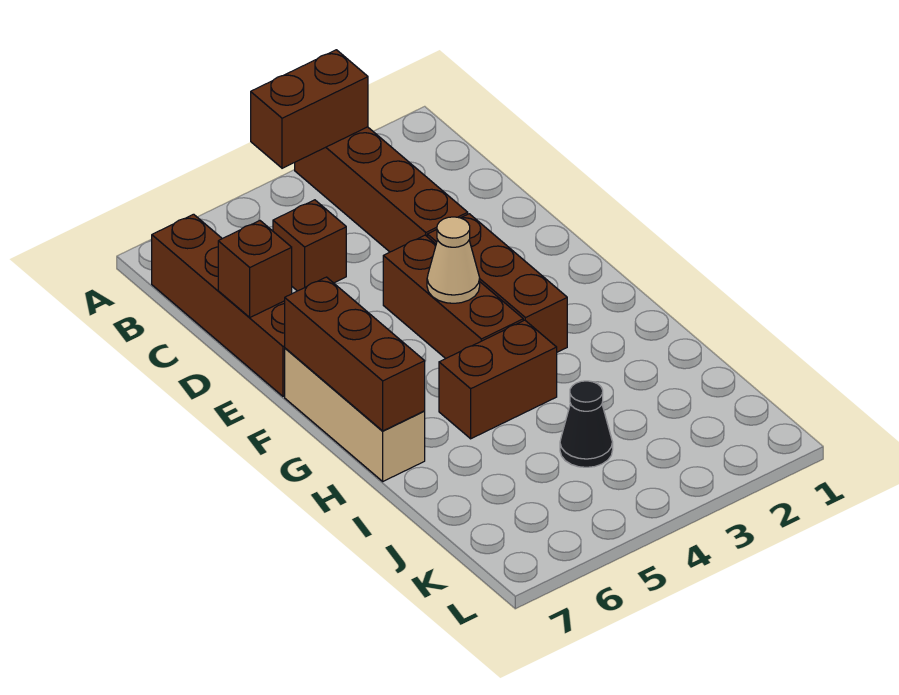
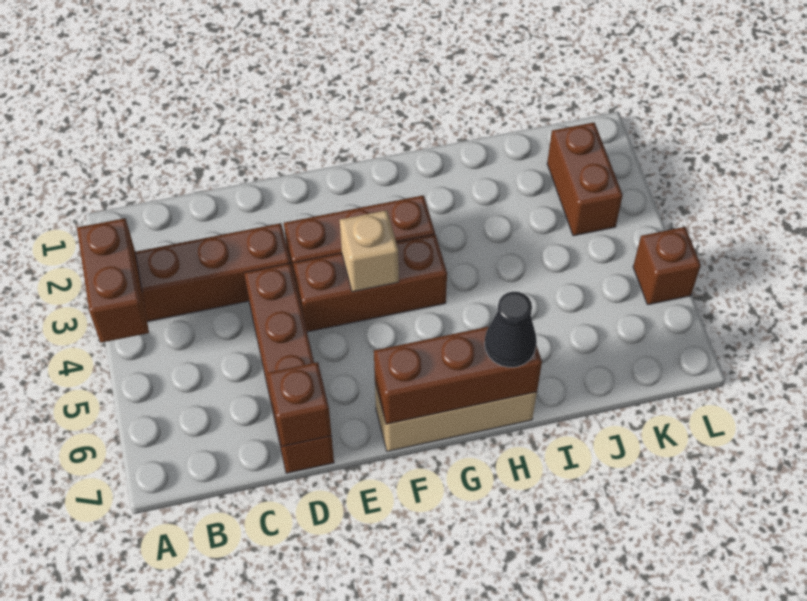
brown brick B7:E7 level 1 -> brown brick D4:D7 level 1
brown brick C5 level 1 -> brown brick L5 level 1
tan cone F4 level 2 -> tan brick F4 level 2
brown brick H4:H5 level 1 -> brown brick K2:K3 level 1
black cone J4 level 1 -> black cone H7 level 3

